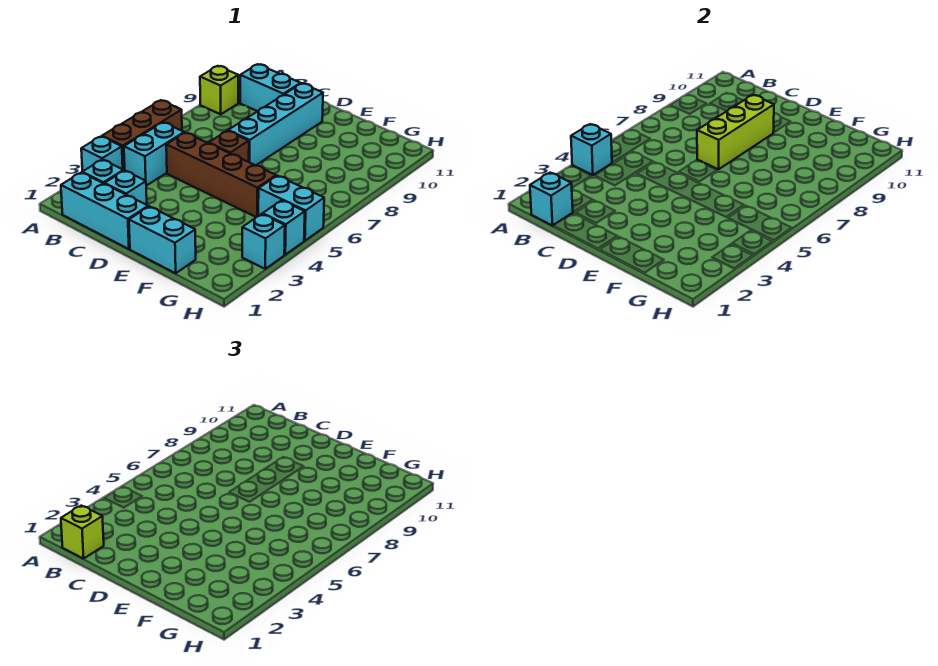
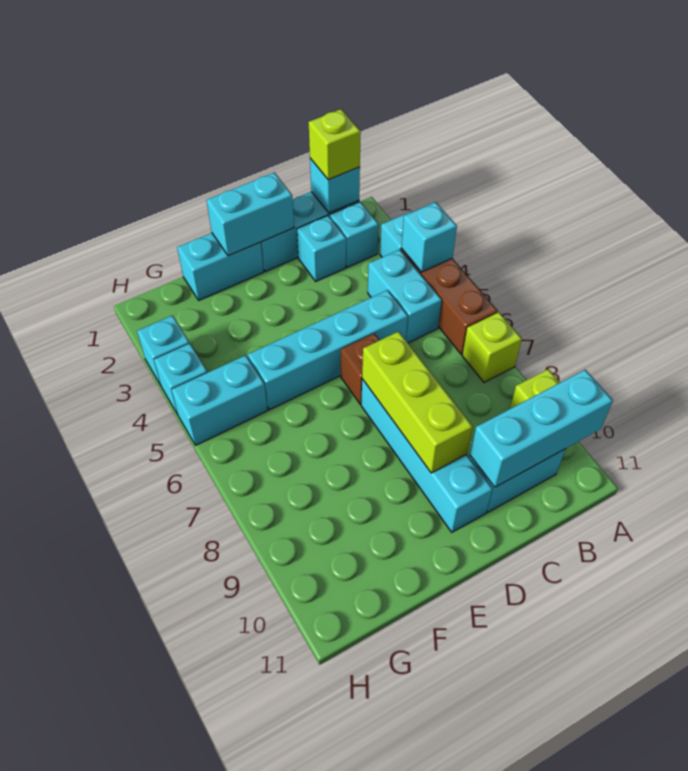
none -> lime brick A7 level 1
none -> cyan brick A10:C10 level 2
brown brick C5:F5 level 1 -> cyan brick C5:F5 level 1
none -> cyan brick D1:E1 level 2

